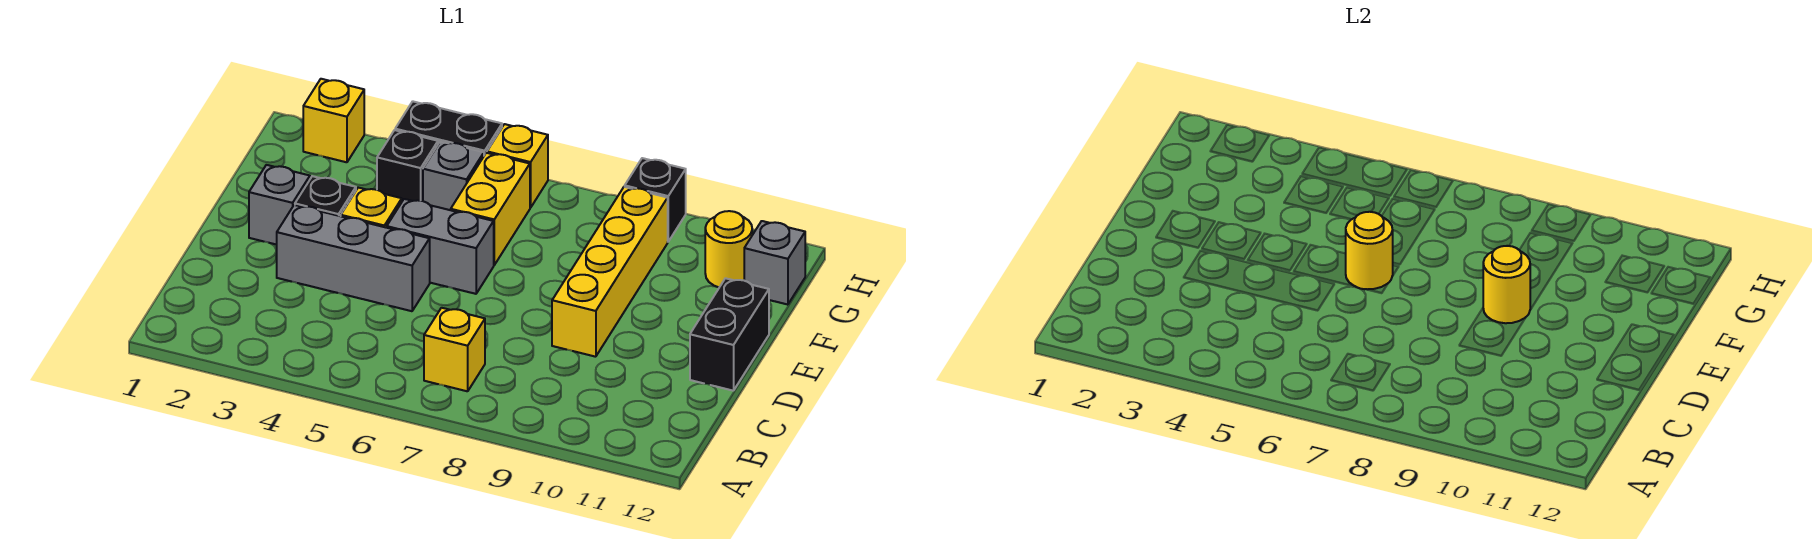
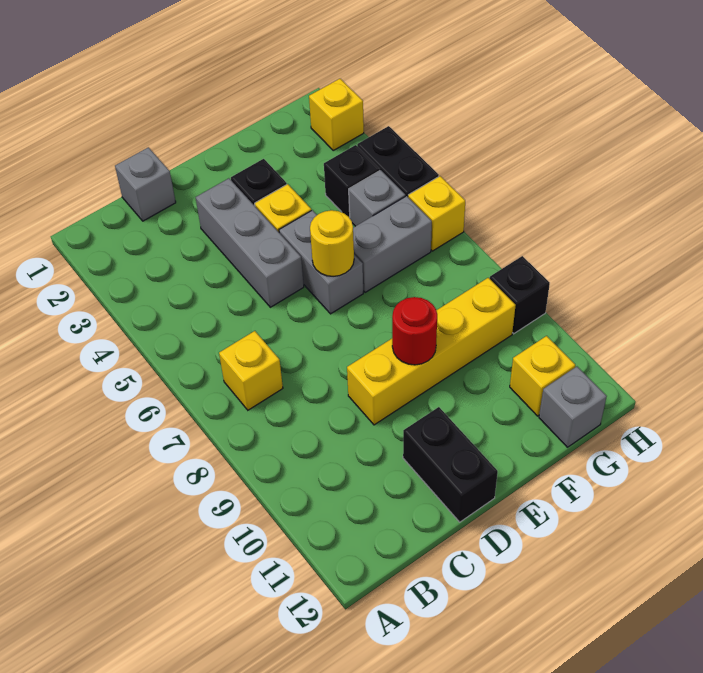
black brick D12:E12 level 1 -> black brick D11:D12 level 1
grey brick E2 level 1 -> grey brick C1 level 1
yellow round brick E9 level 2 -> red round brick E9 level 2
yellow brick F6:G6 level 1 -> grey brick F6:G6 level 1
yellow round brick G11 level 1 -> yellow brick G11 level 1

